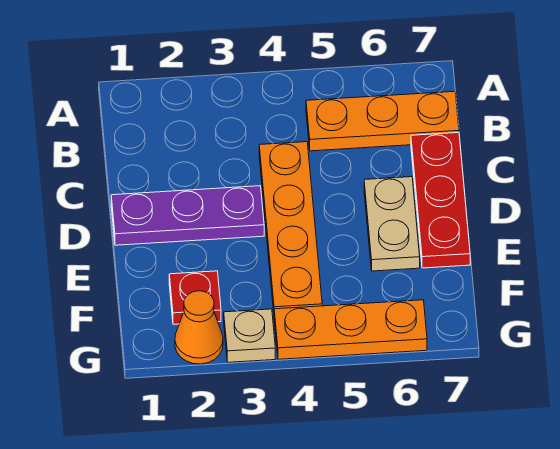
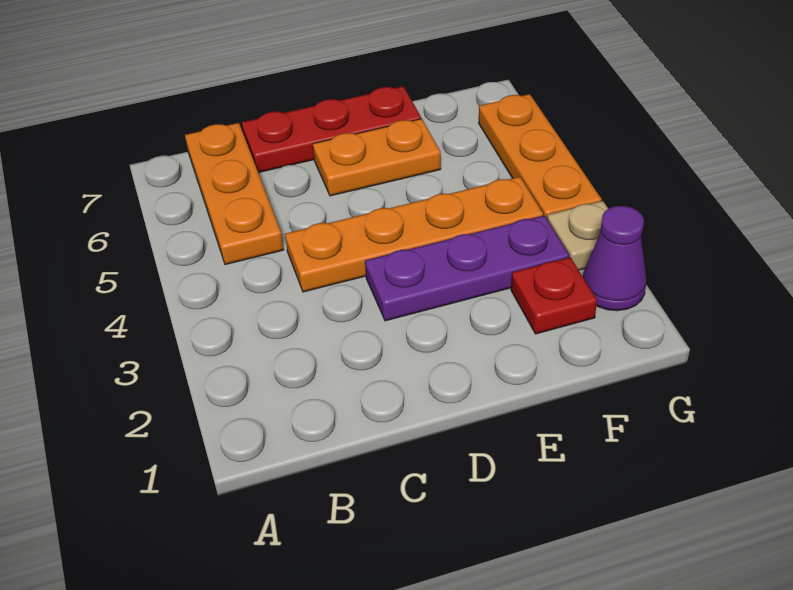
purple plate D1:D3 level 1 -> purple plate D3:F3 level 1
tan plate D6:E6 level 1 -> orange plate D6:E6 level 1
orange cone G2 level 1 -> purple cone G2 level 1

